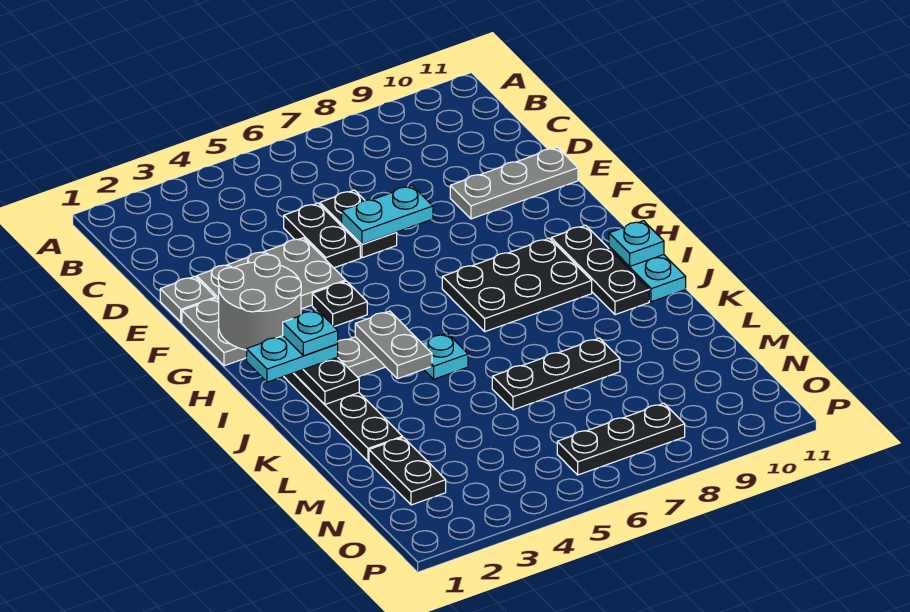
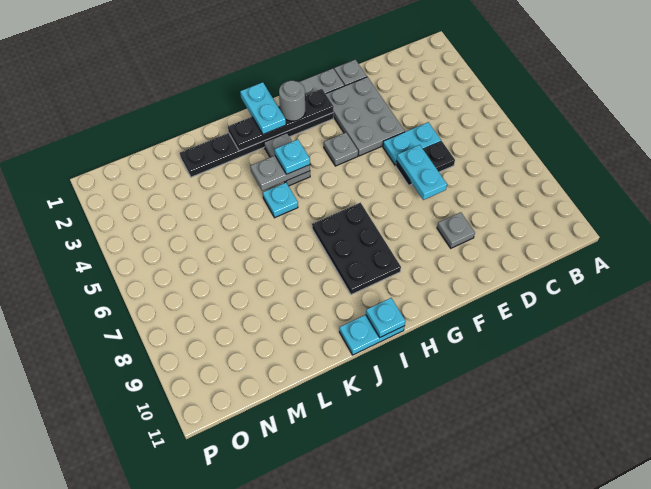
black plate D5:E5 level 1 -> cyan plate D5:E5 level 1
grey plate E9:E11 level 1 -> grey plate E9 level 1
grey round brick G1:H2 level 3 -> grey round brick H2 level 3
black plate G4 level 1 -> grey plate G4 level 1
black plate H10:J10 level 1 -> none
cyan plate I2 level 4 -> cyan plate I4 level 3
black plate L6:L8 level 1 -> none
black plate M2:N2 level 1 -> none
black plate O6:O8 level 1 -> none

